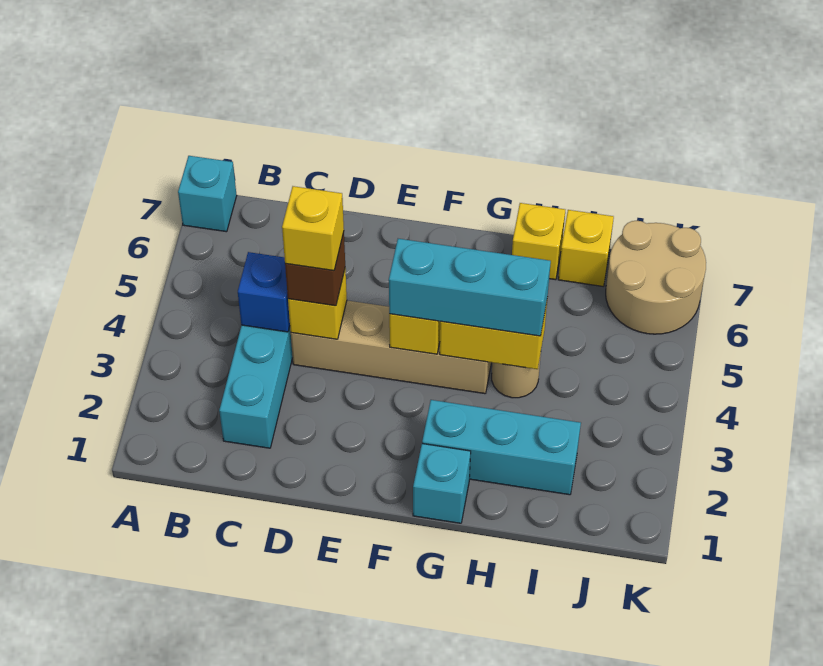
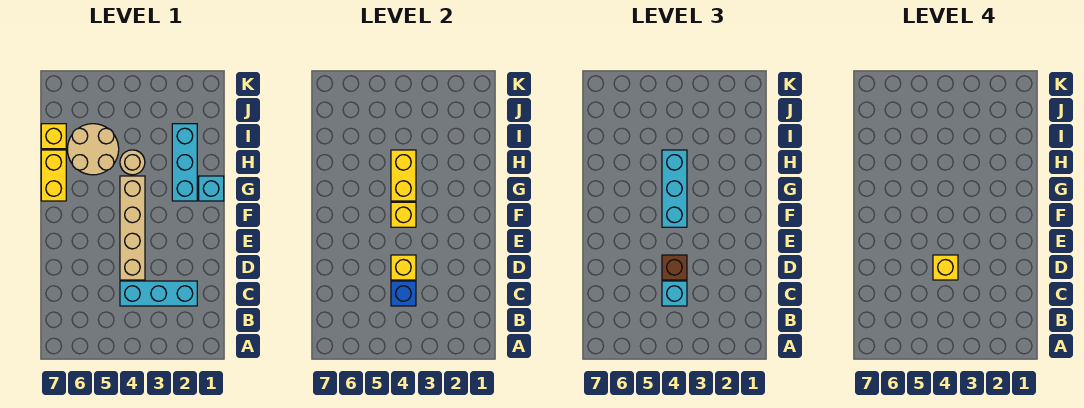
cyan brick A7 level 1 -> cyan brick C4 level 3
yellow brick H7 level 1 -> yellow brick G7:H7 level 1
tan round brick J6:K7 level 1 -> tan round brick H5:I6 level 1

